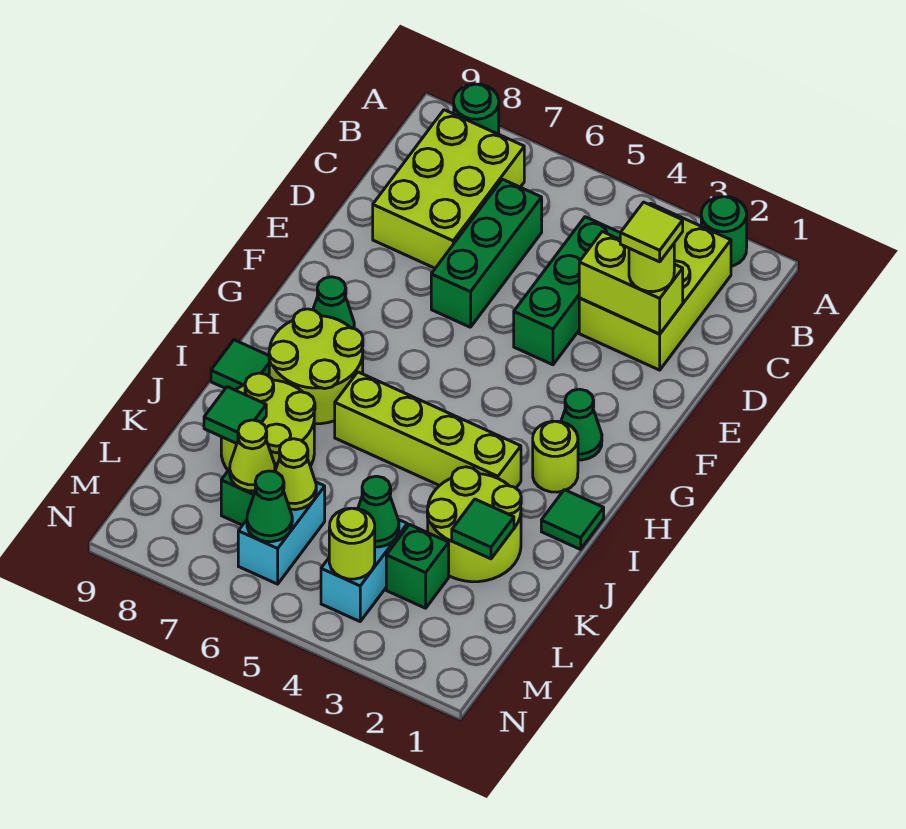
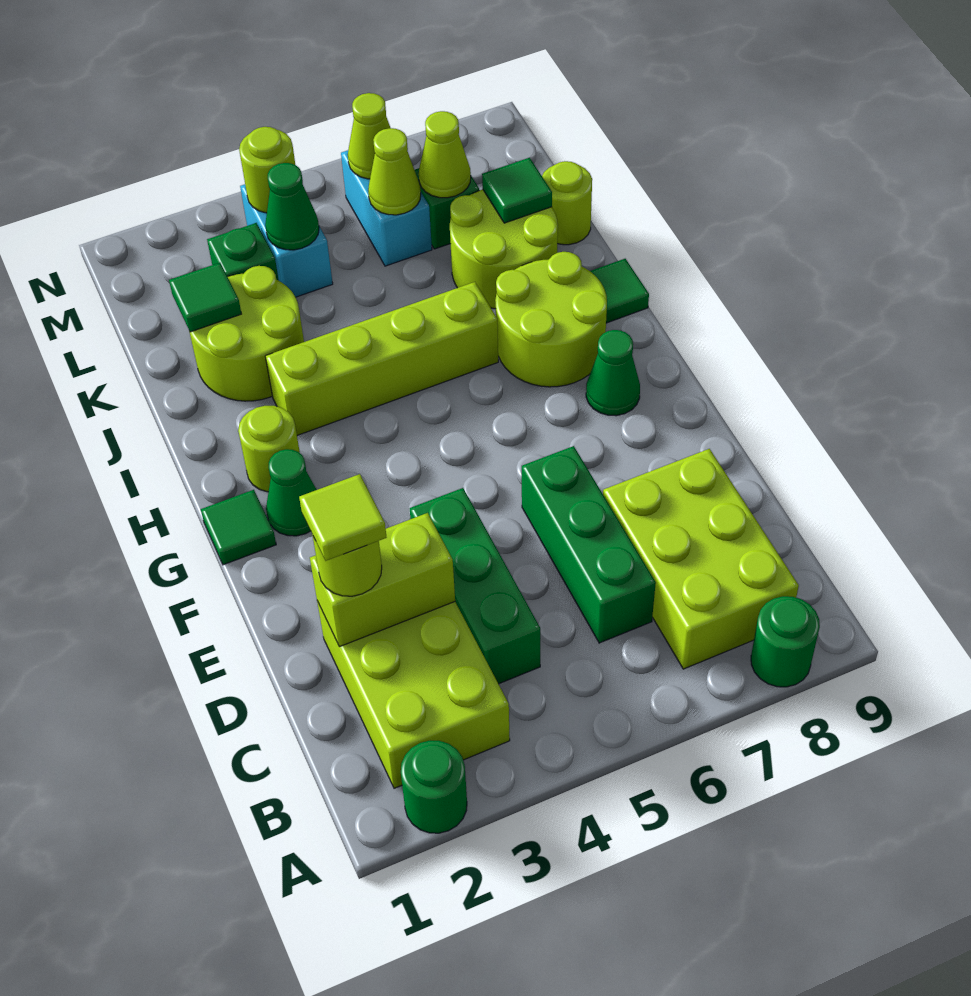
green tile I1 level 1 -> green tile G1 level 1
none -> lime round brick K9 level 1
green cone M6 level 2 -> lime cone M6 level 2

